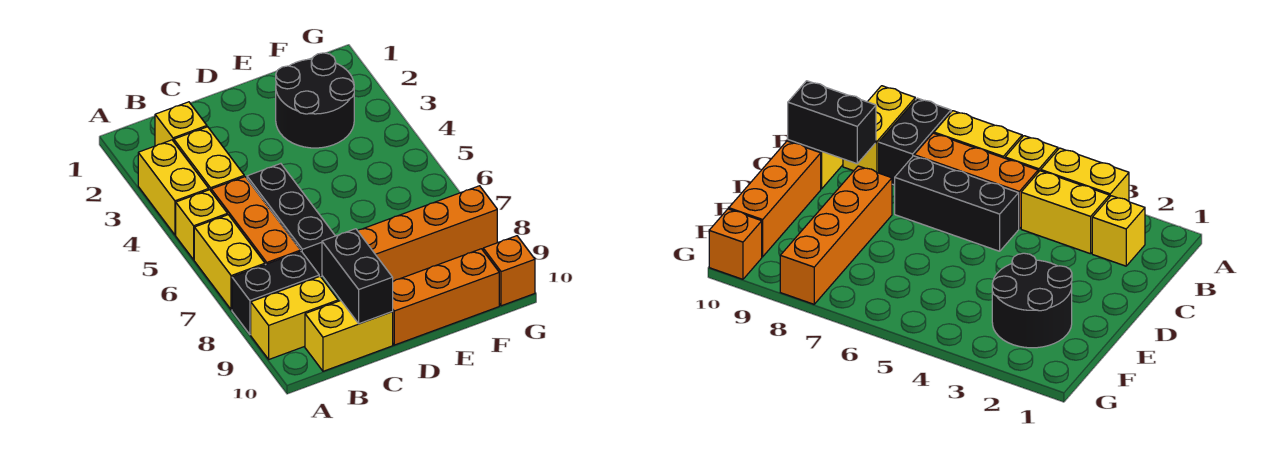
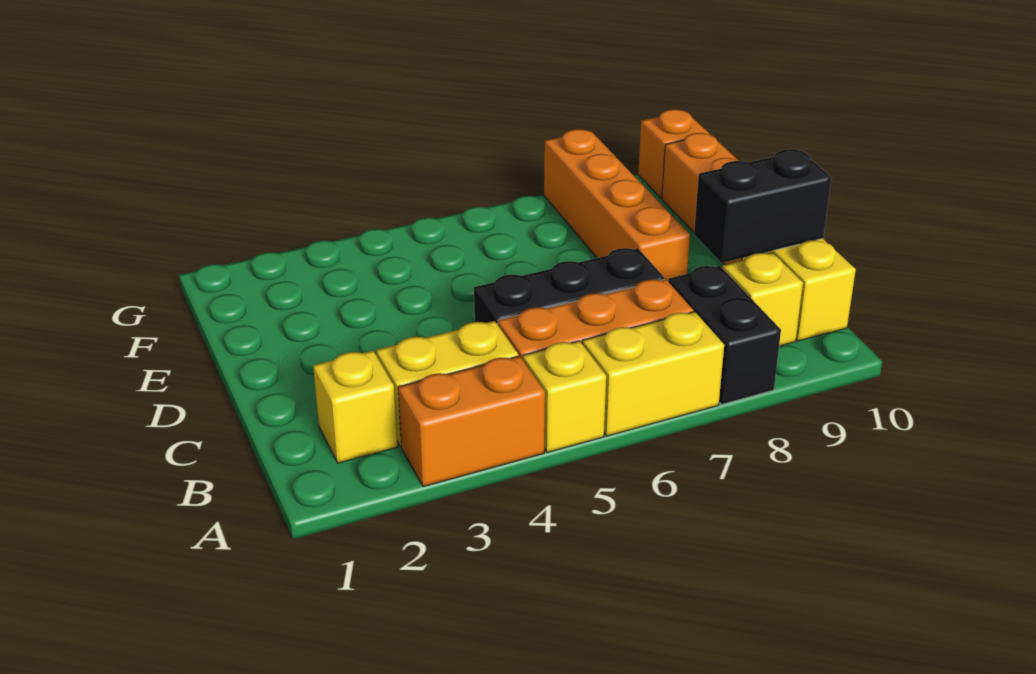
yellow brick A3:A4 level 1 -> orange brick A3:A4 level 1
yellow brick A9:B9 level 1 -> yellow brick B9 level 1
black round brick E2:F3 level 1 -> none

